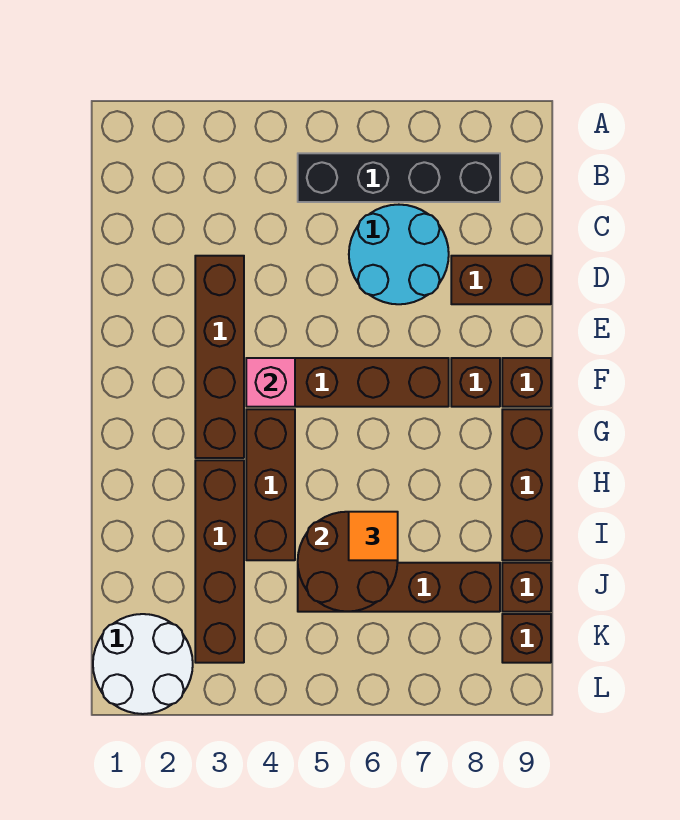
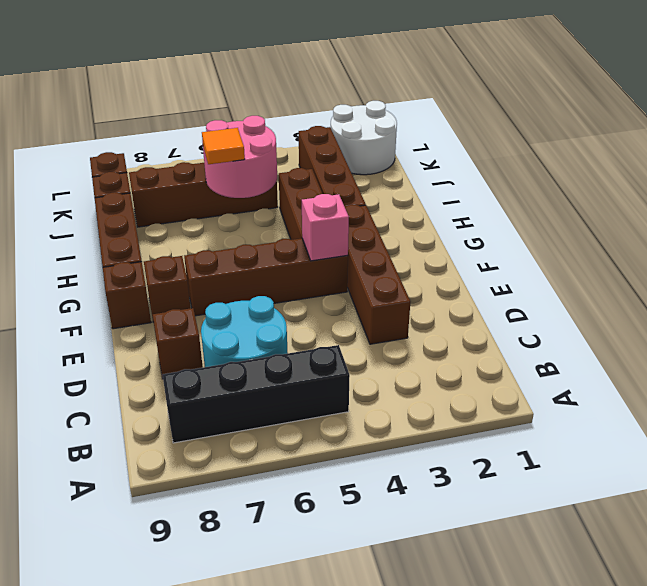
brown brick D8:D9 level 1 -> brown brick D8 level 1
brown round brick I5:J6 level 2 -> pink round brick I5:J6 level 2

